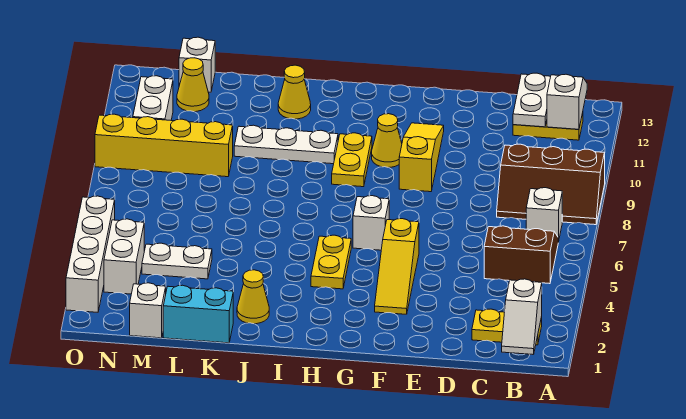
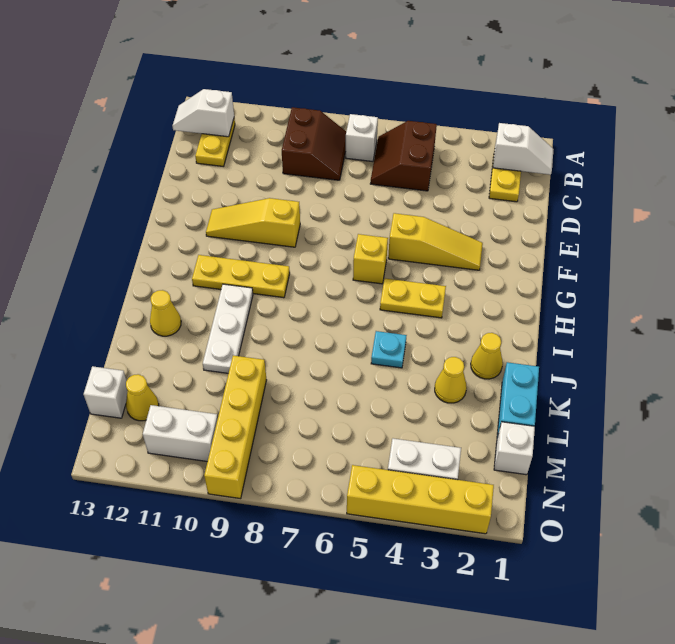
brown slope A8:C9 level 1 top 9 -> brown slope B8:C9 level 1 top 9
white plate C12:C13 level 2 -> none
white brick G6 level 1 -> yellow brick G6 level 1
yellow cone G10 level 1 -> yellow cone K3 level 1
yellow plate H9:H10 level 1 -> yellow plate H9:H11 level 1
none -> cyan plate J5 level 1
white plate L4:M4 level 1 -> none
white brick O2:O5 level 1 -> yellow brick O2:O5 level 1

